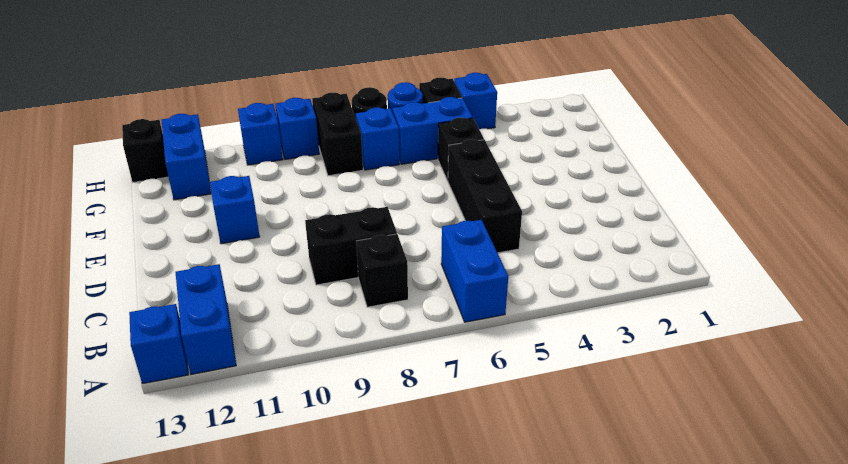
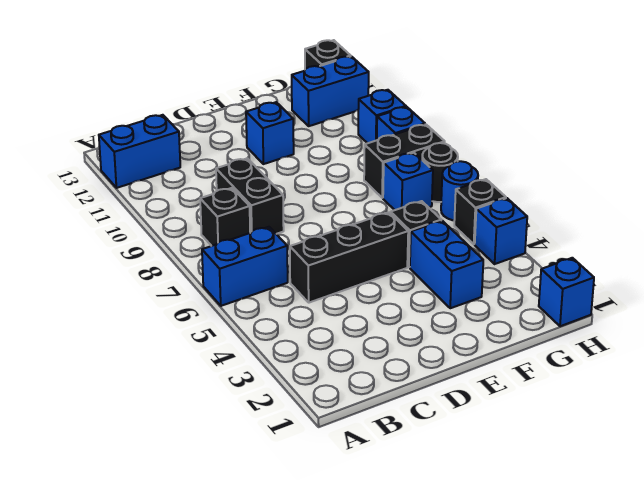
blue brick A13 level 1 -> blue brick H1 level 1
blue brick G5:G6 level 1 -> blue brick F3:F4 level 1

